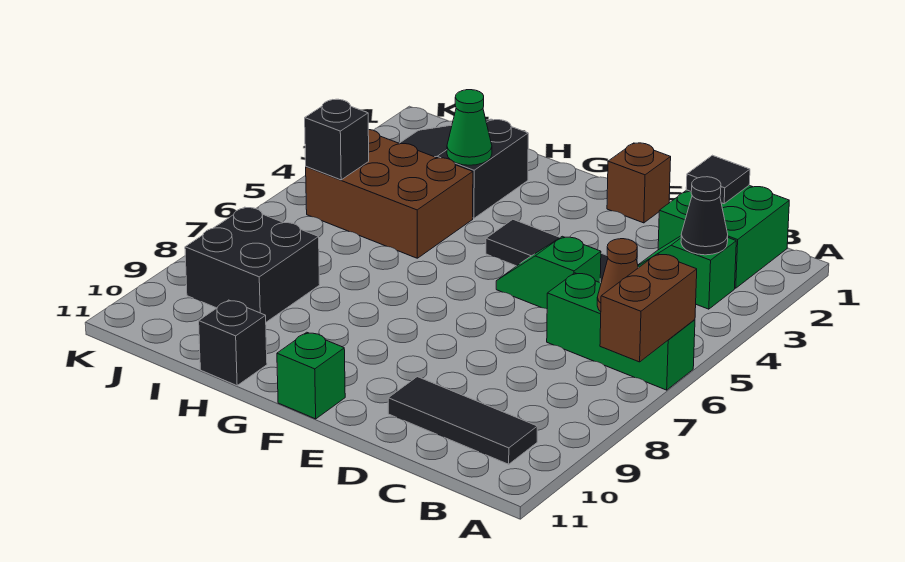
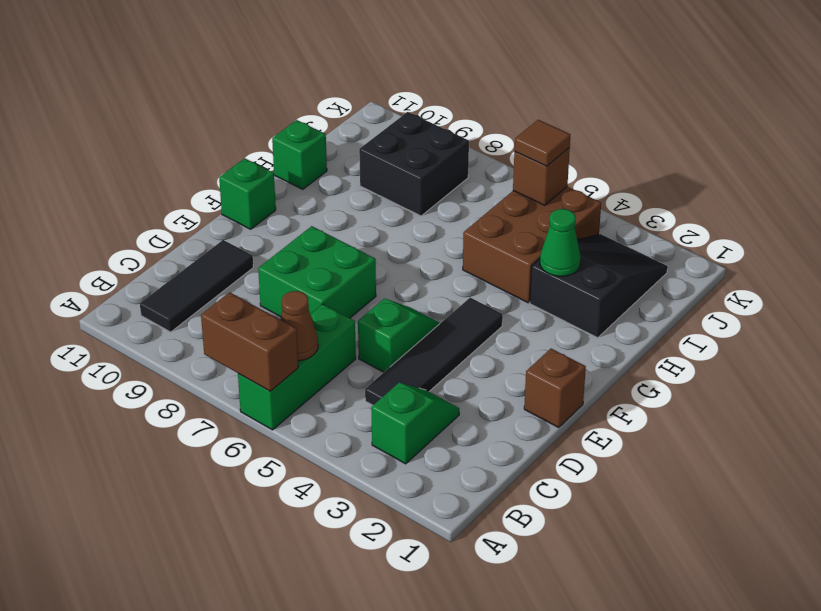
green brick B1:C2 level 1 -> green brick D7:E8 level 1
black cone B3 level 2 -> none
black tile C1 level 2 -> none
black brick H11 level 1 -> green brick H11 level 1
black brick J5 level 2 -> brown brick J5 level 2
none -> brown tile J5 level 3

